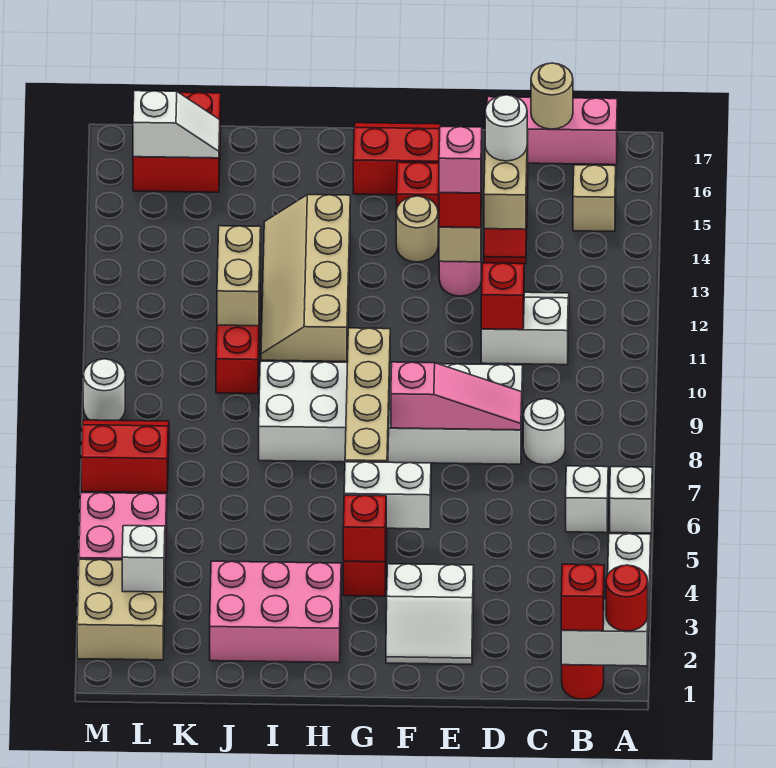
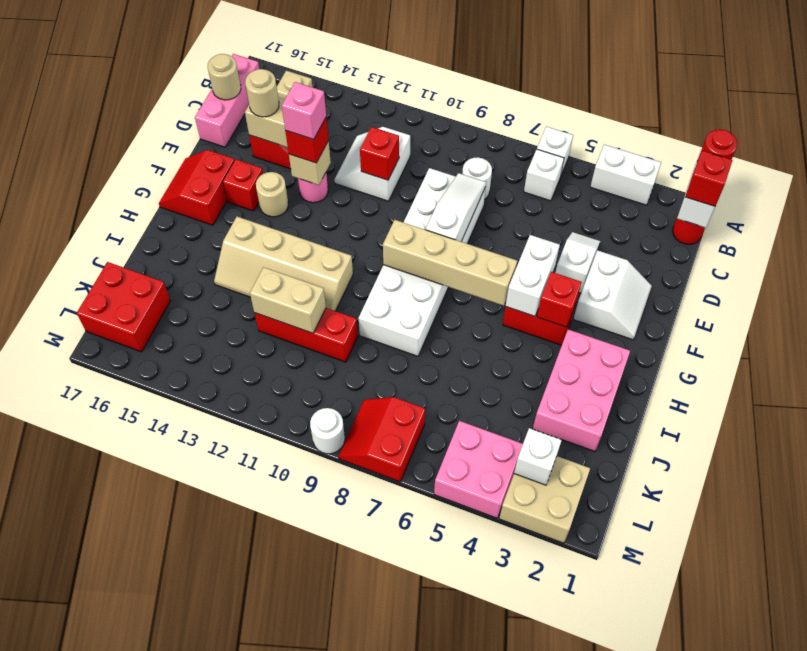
pink slope D8:F8 level 2 top F -> white slope D8:F8 level 2 top F
white round brick D15 level 3 -> tan round brick D15 level 3
white slope K16:L16 level 2 top L -> white slope D4:E4 level 1 top E

